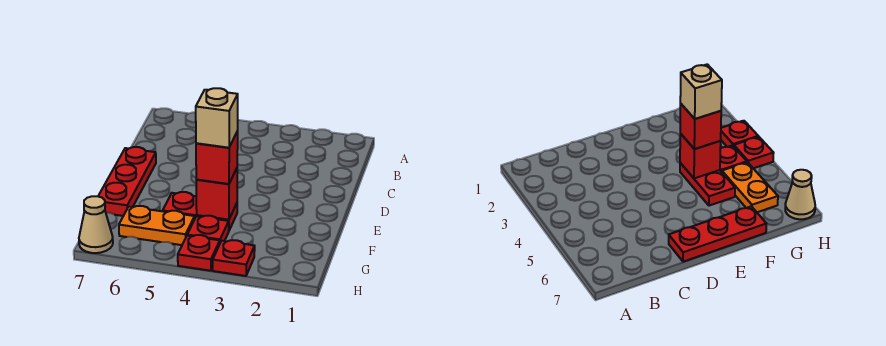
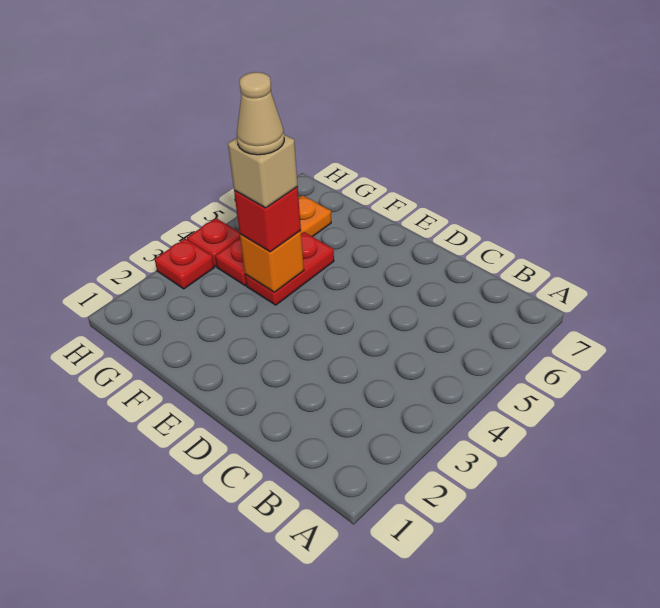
red plate D7:F7 level 1 -> none
red brick F4 level 2 -> orange brick F4 level 2
tan cone H7 level 1 -> tan cone F4 level 5

